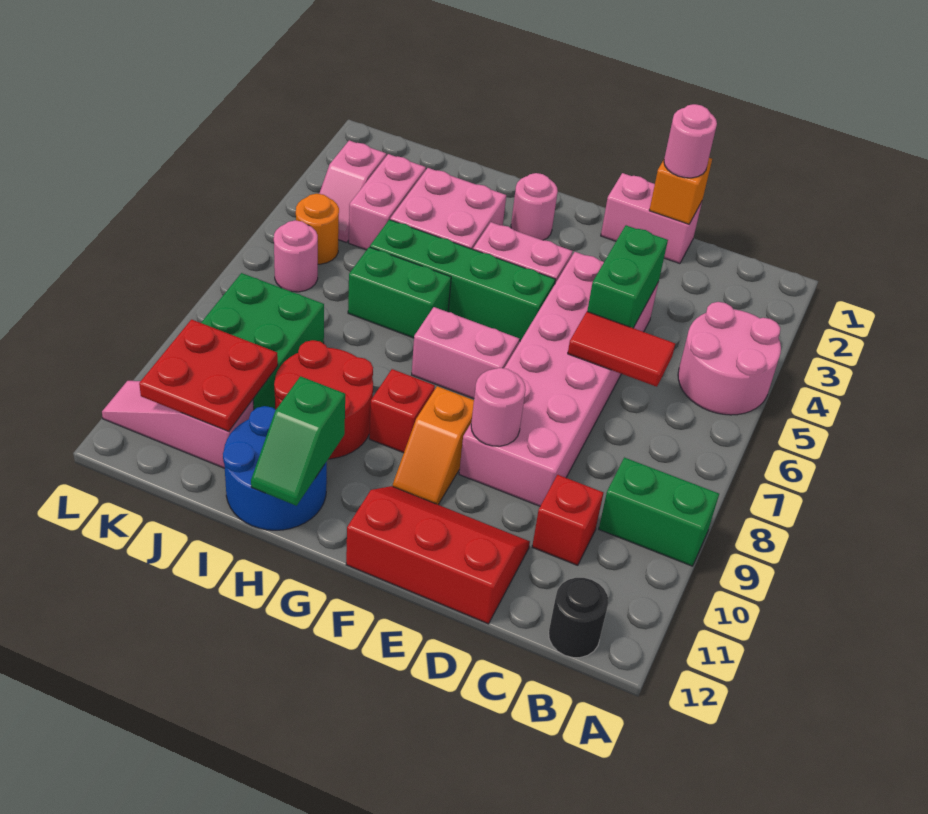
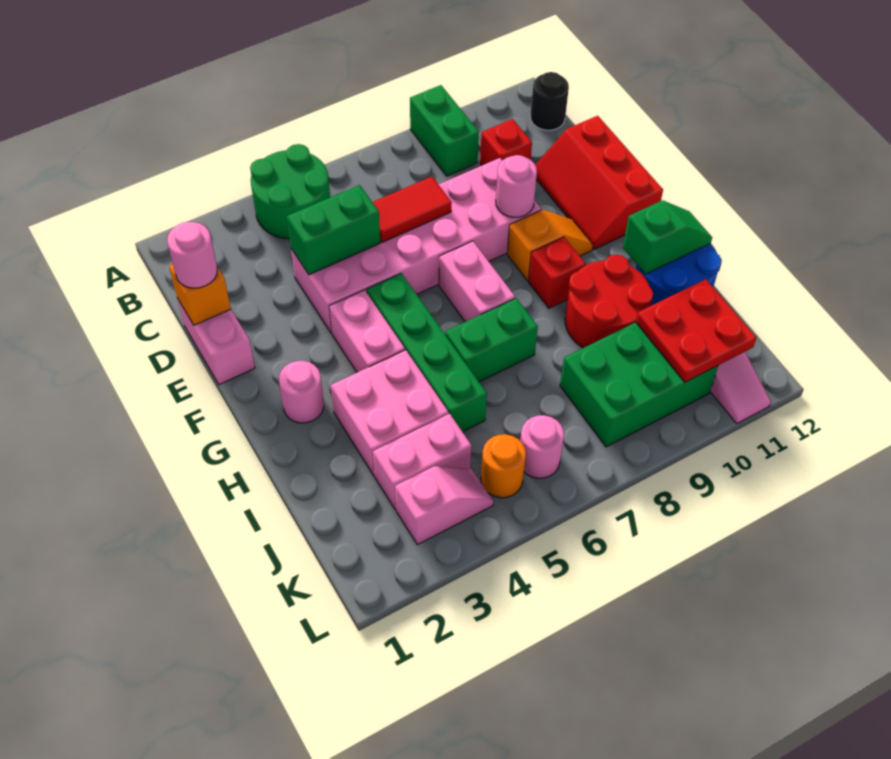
pink round brick A4:B5 level 1 -> green round brick A4:B5 level 1
red tile C6:D6 level 2 -> red tile D6:D7 level 2
green brick H6:I6 level 1 -> green brick H6:H7 level 1

